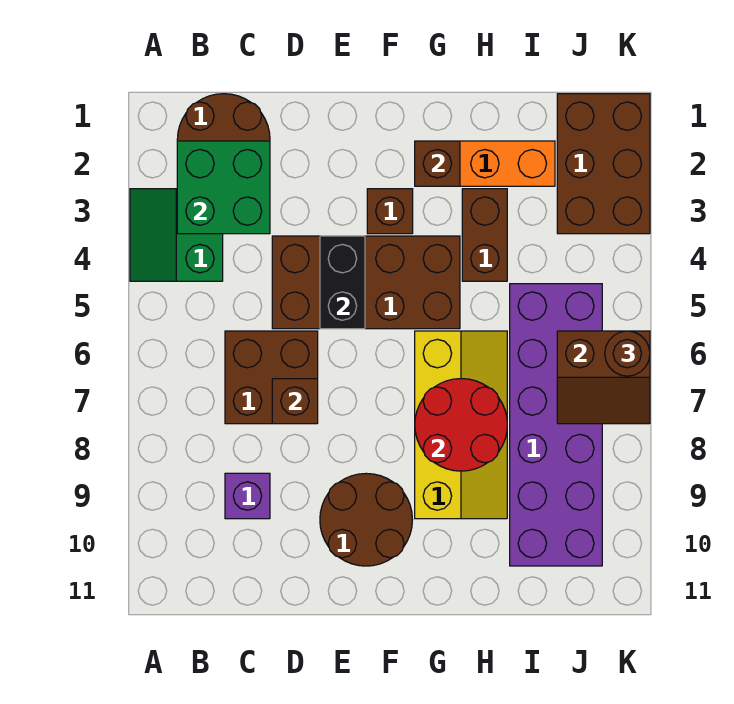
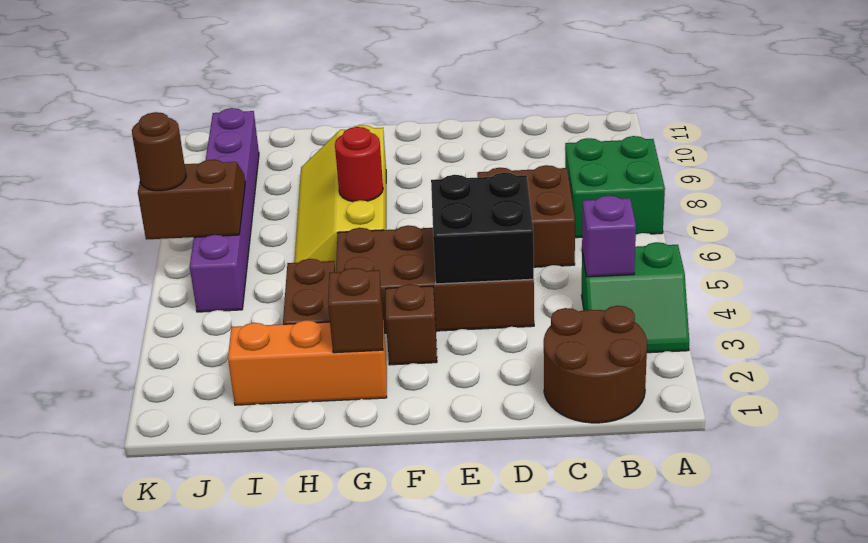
green slope A3:B4 level 1 top B -> green slope A3:B4 level 1 top 4
green brick B2:C3 level 2 -> green brick A7:B8 level 1
purple brick C9 level 1 -> purple brick B4 level 2
brown brick D7 level 2 -> none
black brick E4:E5 level 2 -> black brick D4:E5 level 2
brown round brick E9:F10 level 1 -> none
red round brick G7:H8 level 2 -> red round brick G7 level 2
purple brick I5:J10 level 1 -> purple brick J5:J10 level 1
brown brick J1:K3 level 1 -> none

